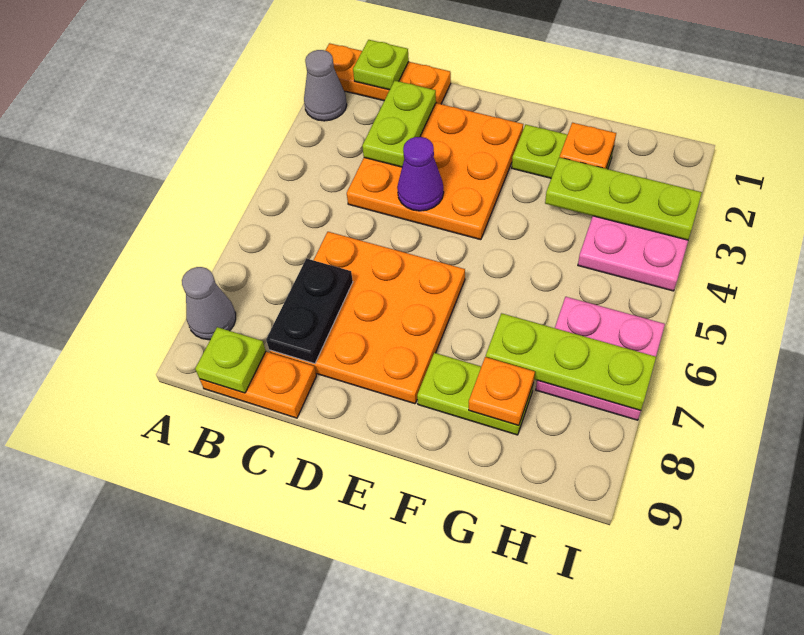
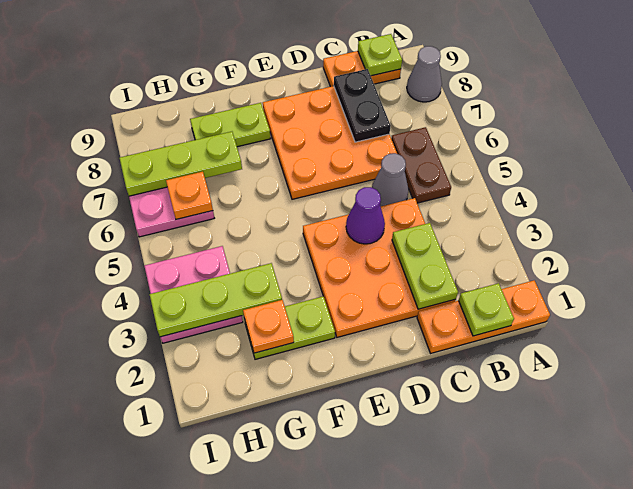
grey cone A2 level 1 -> grey cone C5 level 1
none -> brown plate B5:B6 level 1
orange plate G8 level 2 -> orange plate H6 level 2

